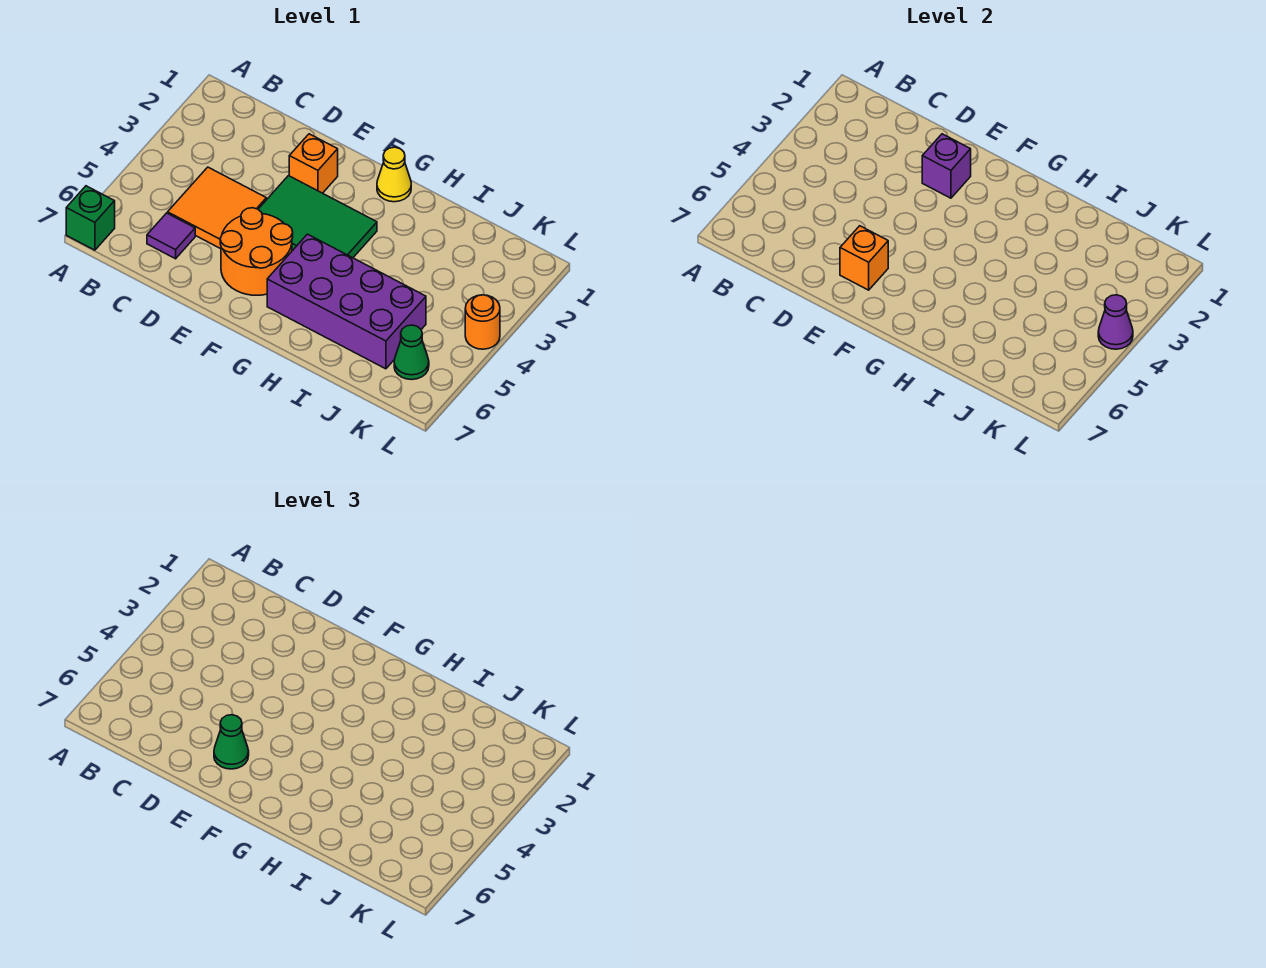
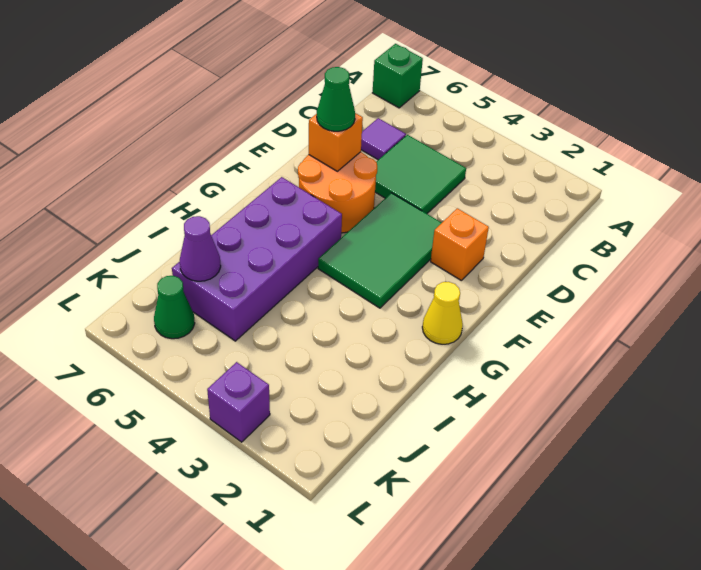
orange tile C4:D5 level 1 -> green tile C4:D5 level 1
purple brick E2 level 2 -> purple brick L3 level 1
orange round brick L4 level 1 -> none
purple cone L4 level 2 -> purple cone J6 level 2

